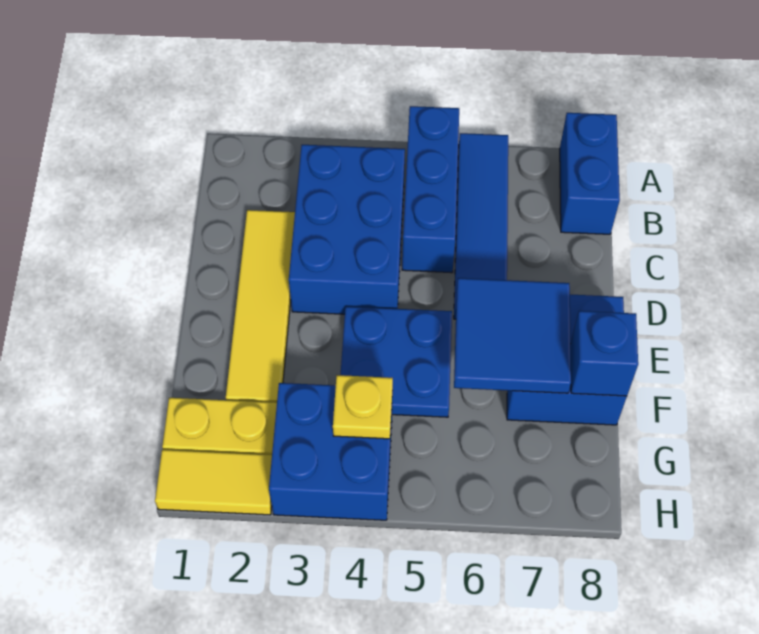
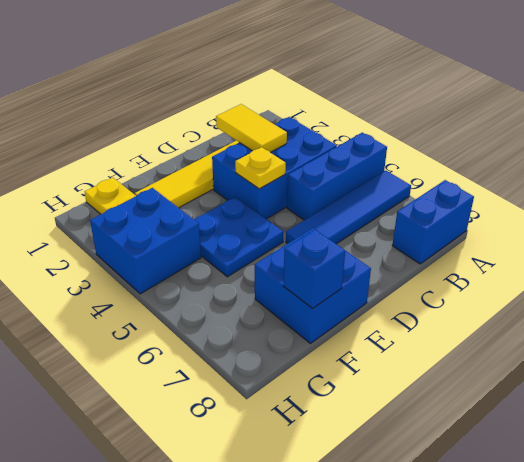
blue tile E6:F7 level 2 -> none
yellow plate G4 level 2 -> yellow plate D4 level 2
yellow tile H1:H2 level 1 -> yellow tile C2:C3 level 2

